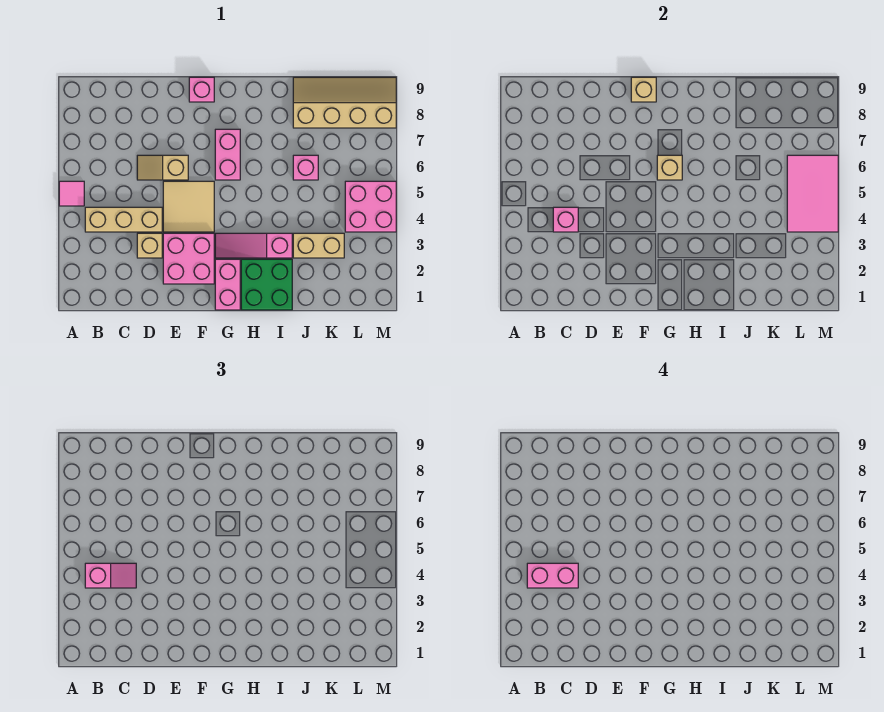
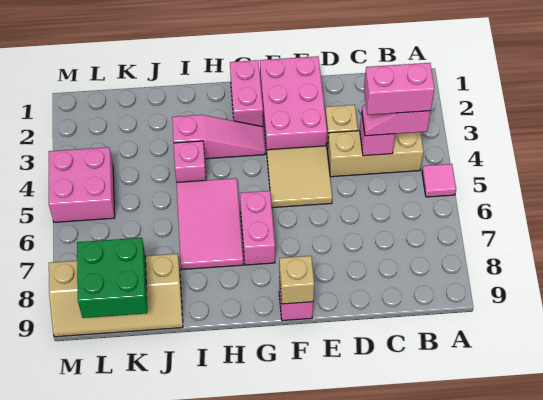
tan slope D6:E6 level 1 top E -> none
pink brick E2:F3 level 1 -> pink brick E1:F3 level 1
tan brick G6 level 2 -> none
green brick H1:I2 level 1 -> green brick K8:L9 level 2
tan brick J3:K3 level 1 -> none
pink brick J6 level 1 -> pink brick I4 level 1
pink tile L4:M6 level 2 -> pink tile H5:I7 level 1

